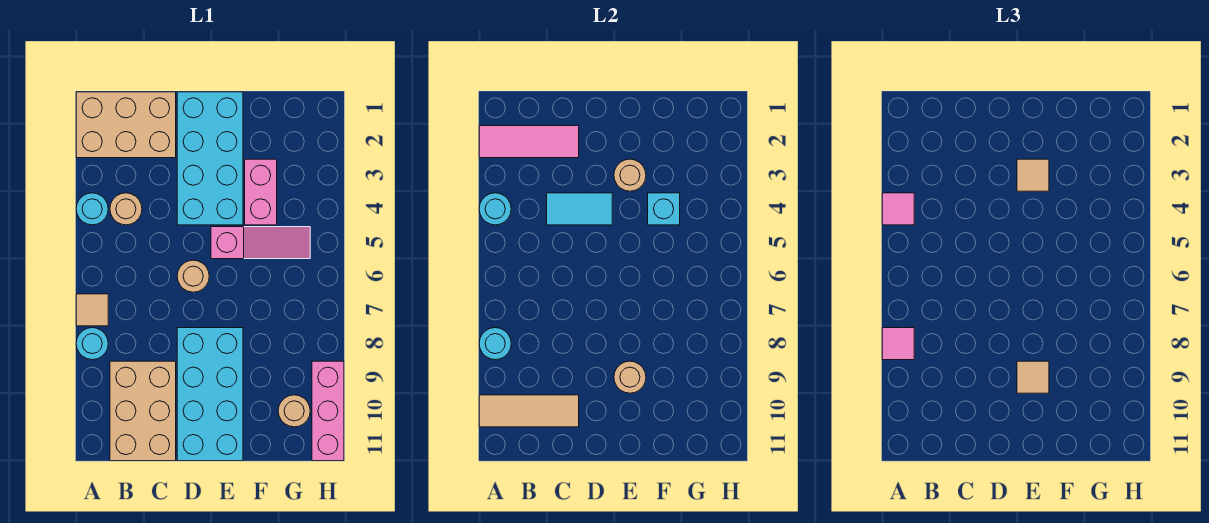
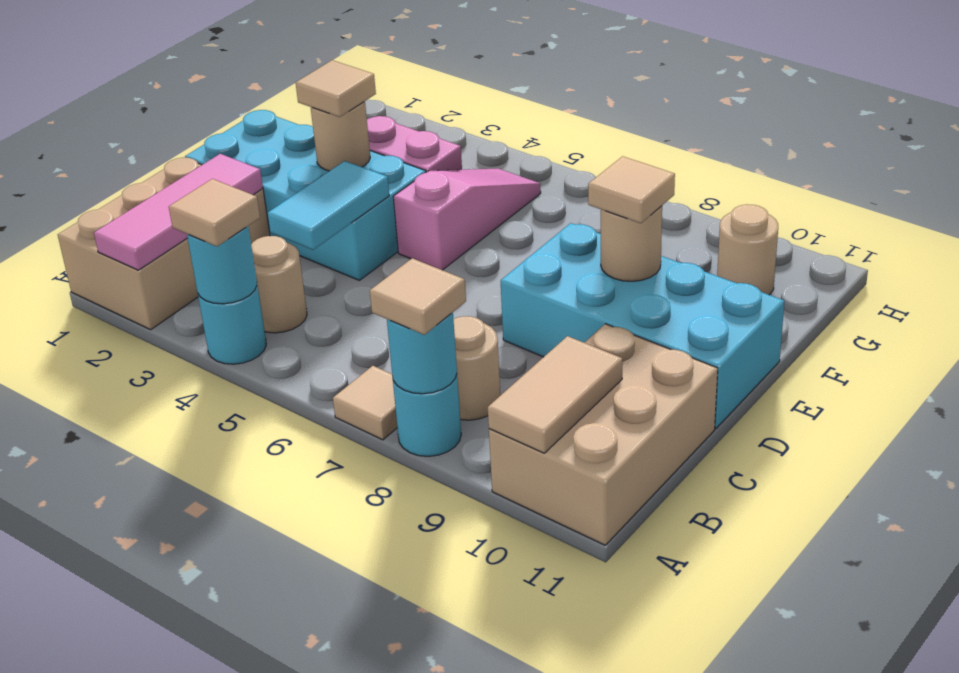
pink tile A4 level 3 -> tan tile A4 level 3
pink tile A8 level 3 -> tan tile A8 level 3
tan tile A10:C10 level 2 -> tan tile A10:B10 level 2
tan brick B9:C11 level 1 -> tan brick A10:C11 level 1
tan round brick D6 level 1 -> tan round brick B8 level 1
cyan brick F4 level 2 -> none
pink brick H9:H11 level 1 -> none

